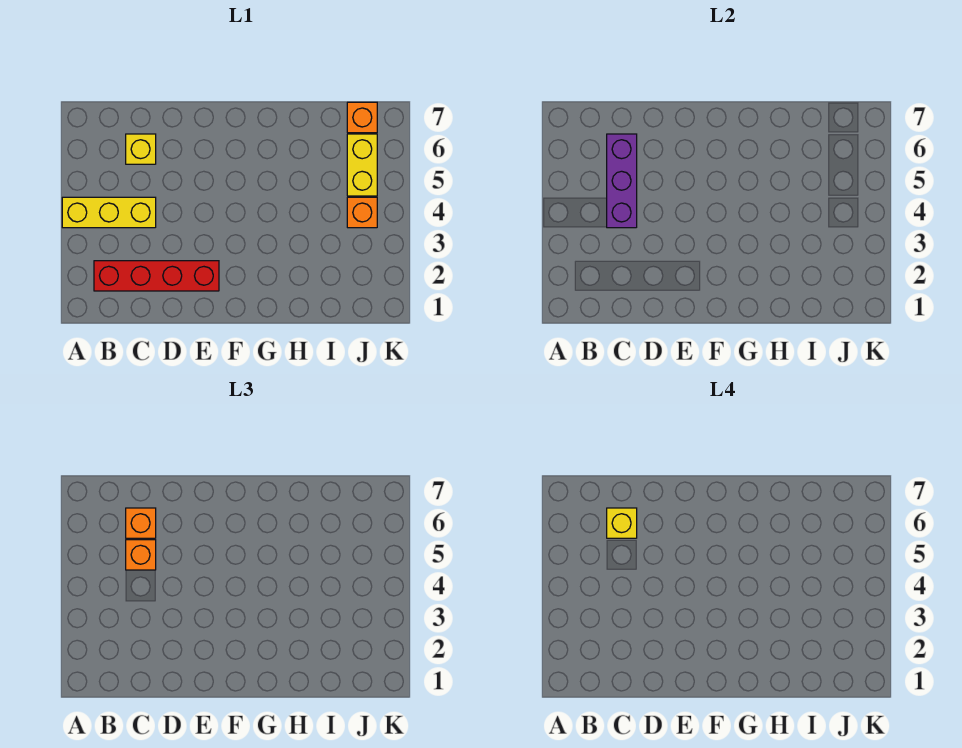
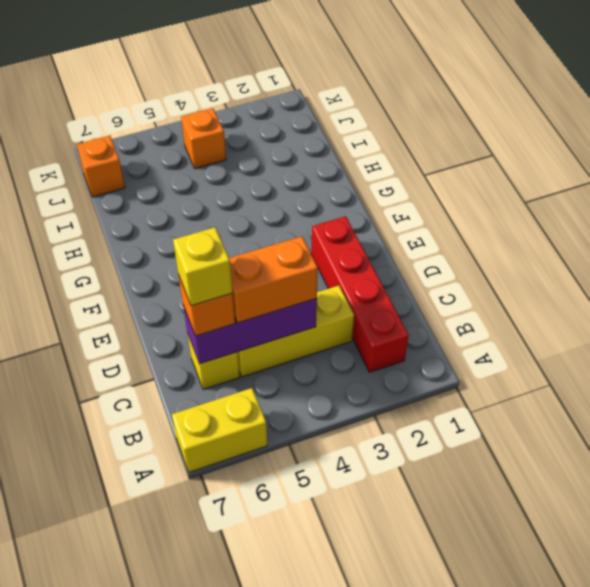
yellow brick A4:C4 level 1 -> yellow brick C3:C5 level 1
orange brick C5 level 3 -> orange brick C4:C5 level 3
yellow brick J5:J6 level 1 -> yellow brick A6:A7 level 1

